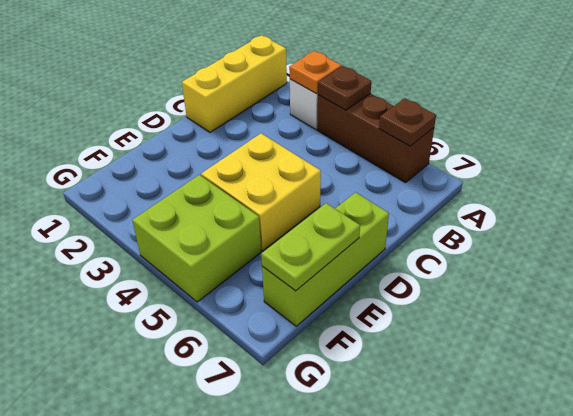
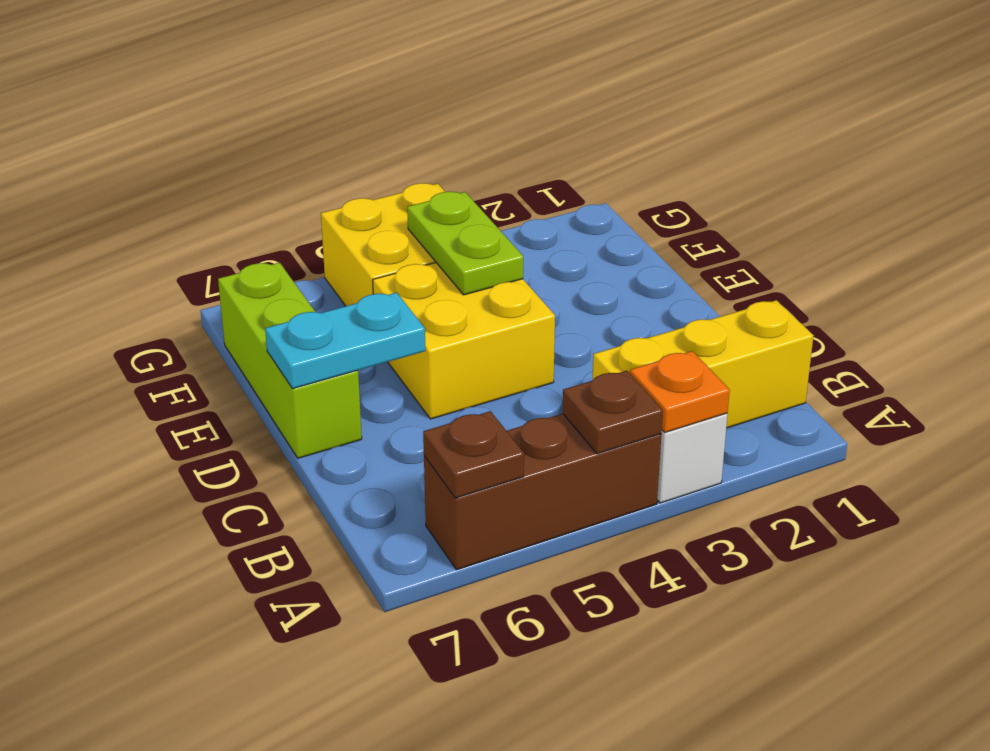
yellow brick A1:C1 level 1 -> yellow brick B1:B3 level 1
none -> cyan plate D6:D7 level 2
lime plate E7:F7 level 2 -> lime plate E4:F4 level 2
lime brick F4:G5 level 1 -> yellow brick F4:G5 level 1

